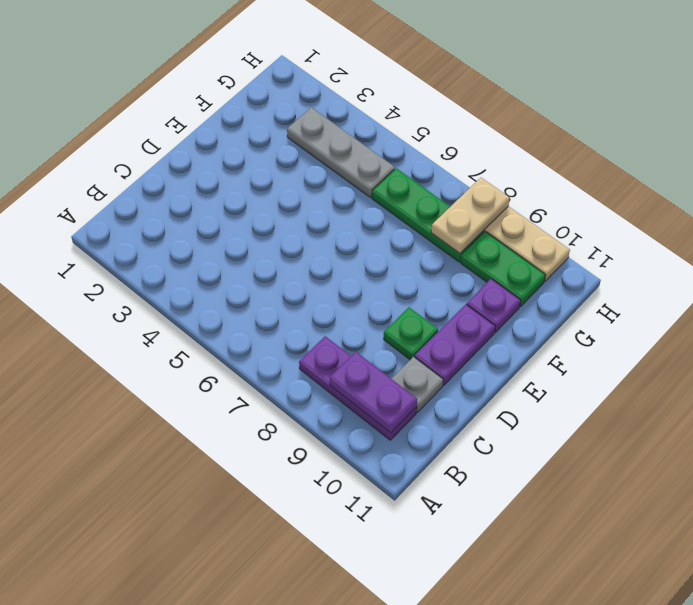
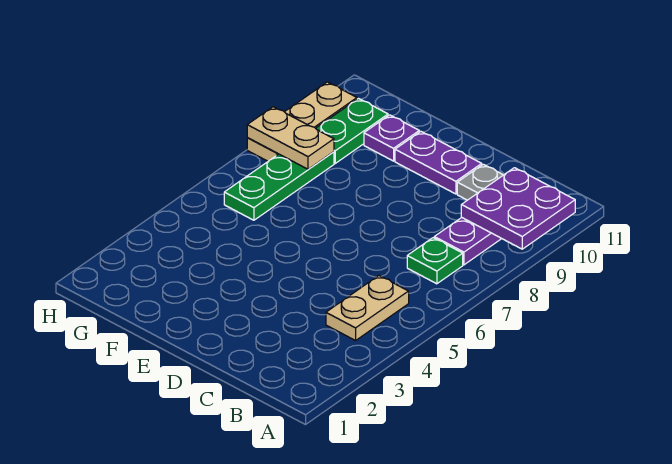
none -> tan plate B4:B5 level 1
purple plate B9:B10 level 2 -> purple plate A9:B10 level 2
green plate D9 level 1 -> green plate B7 level 1
grey plate G3:G5 level 1 -> none

